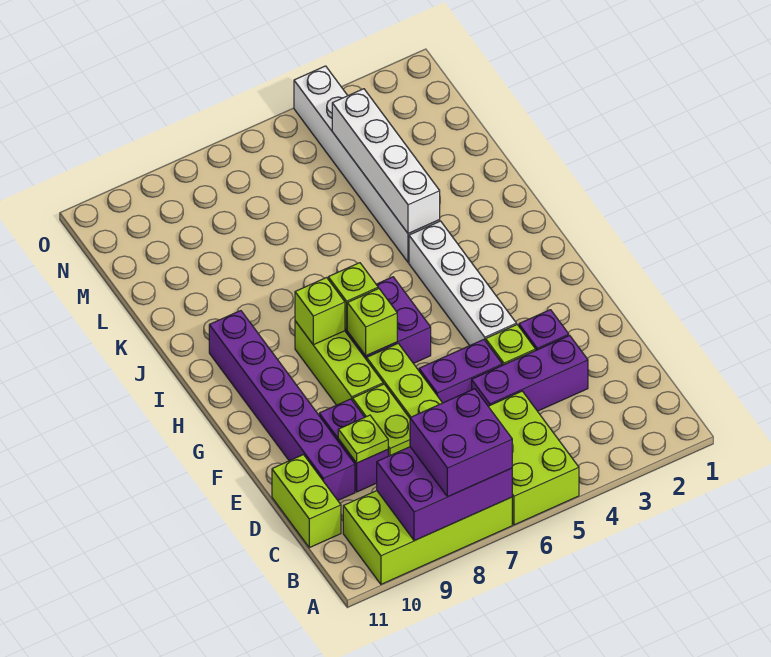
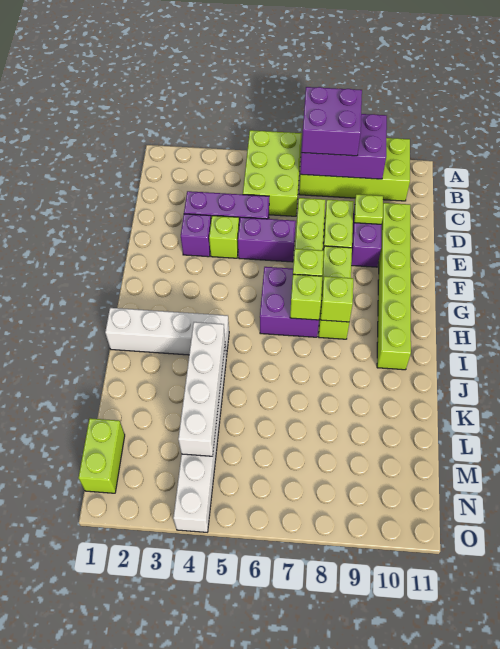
lime brick C11:D11 level 1 -> lime brick M1:N1 level 1
purple brick D10:I10 level 1 -> lime brick D10:I10 level 1
white brick F4:I4 level 1 -> white brick I1:I4 level 1

